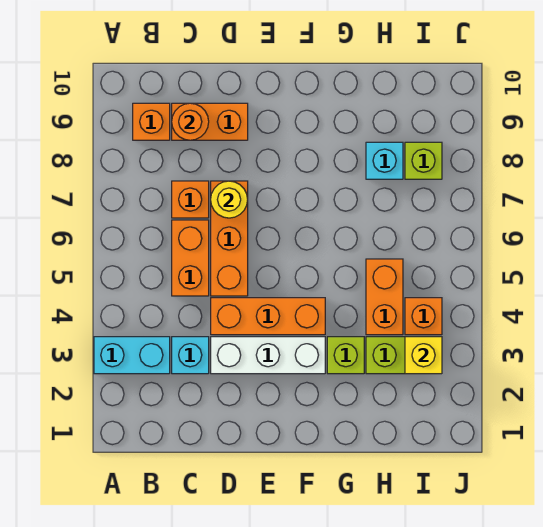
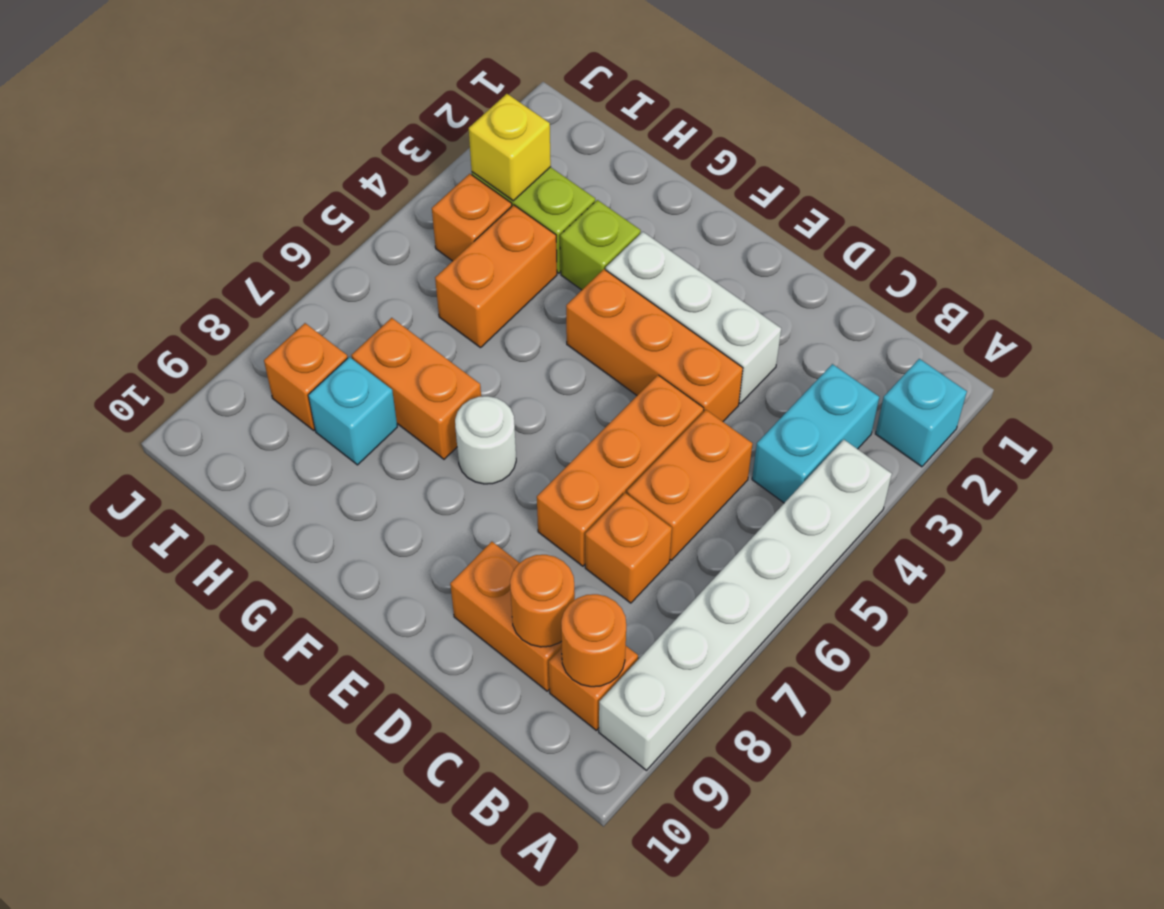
cyan brick A3:B3 level 1 -> cyan brick B3:B4 level 1
none -> white brick A4:A9 level 1
none -> orange round brick B9 level 2
cyan brick C3 level 1 -> cyan brick A2 level 1
yellow round brick D7 level 2 -> none
none -> white round brick F7 level 1
none -> orange brick G7:H7 level 1
lime brick I8 level 1 -> orange brick I8 level 1

